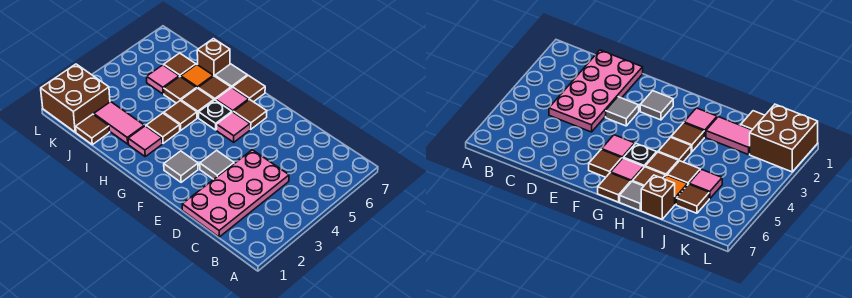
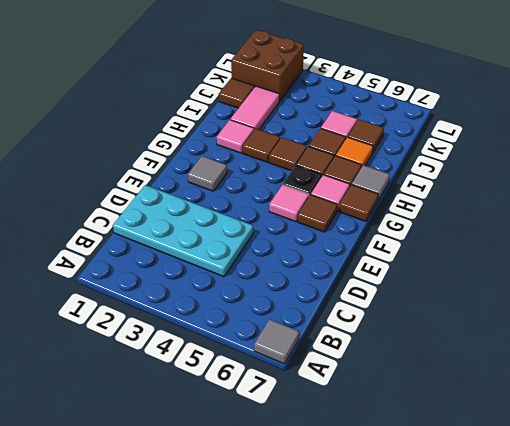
pink plate C1:D4 level 1 -> cyan plate C1:D4 level 1
grey tile E3 level 1 -> grey tile A7 level 1
brown brick I7 level 1 -> none

